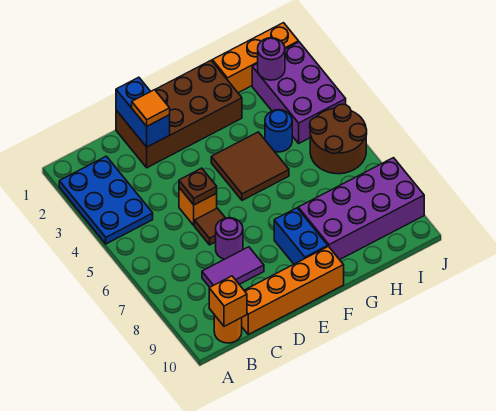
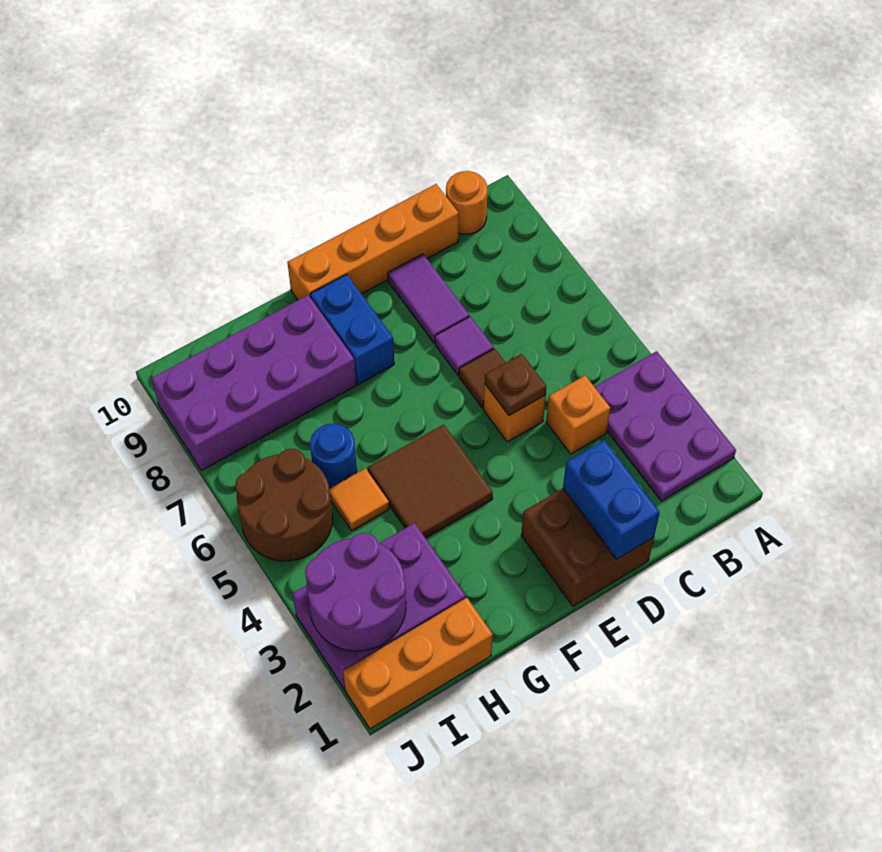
blue plate A2:B4 level 1 -> purple plate A2:B4 level 1
orange brick B10 level 2 -> orange brick C4 level 1
purple tile C8:D8 level 1 -> purple tile D8:D9 level 1
brown brick D1:G2 level 1 -> brown brick D1:E2 level 1
orange tile D2 level 3 -> orange tile H5 level 1
purple round brick D7 level 1 -> purple tile D7 level 1
blue round brick H4 level 1 -> blue round brick H6 level 1
purple brick I2:J4 level 1 -> purple brick H2:J3 level 1
purple round brick I2 level 2 -> purple round brick I2:J3 level 2

